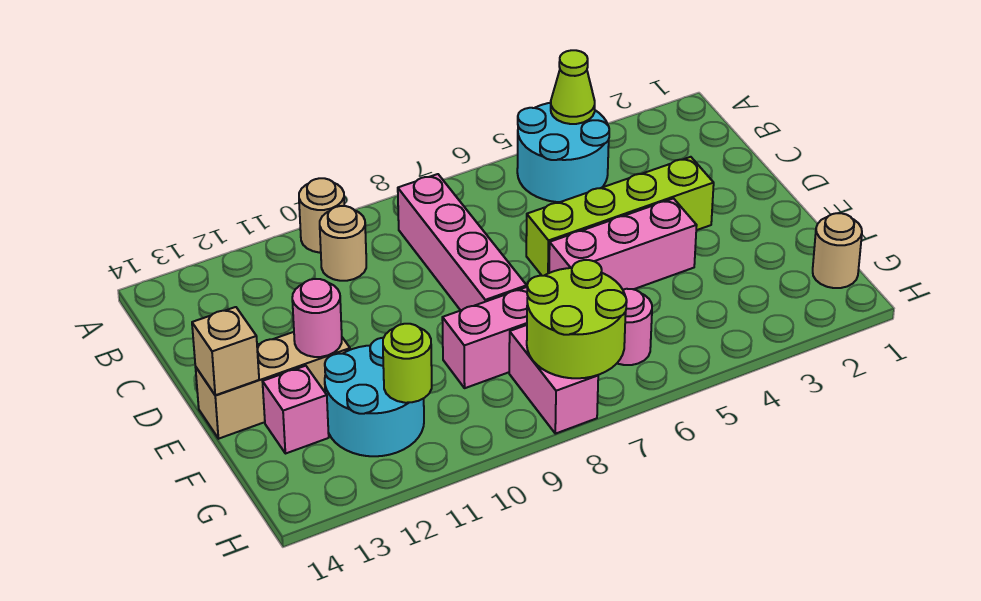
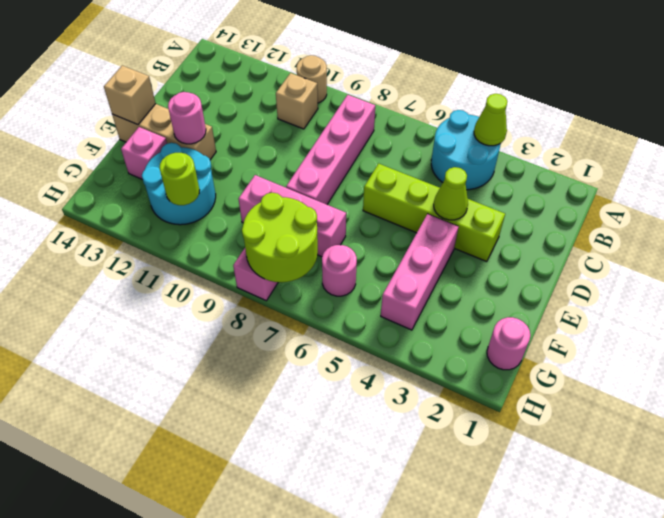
tan round brick B10 level 1 -> tan brick B10 level 1
none -> lime cone D4 level 2
pink brick E4:E6 level 1 -> pink brick E4:G4 level 1
tan round brick G1 level 1 -> pink round brick G1 level 1

